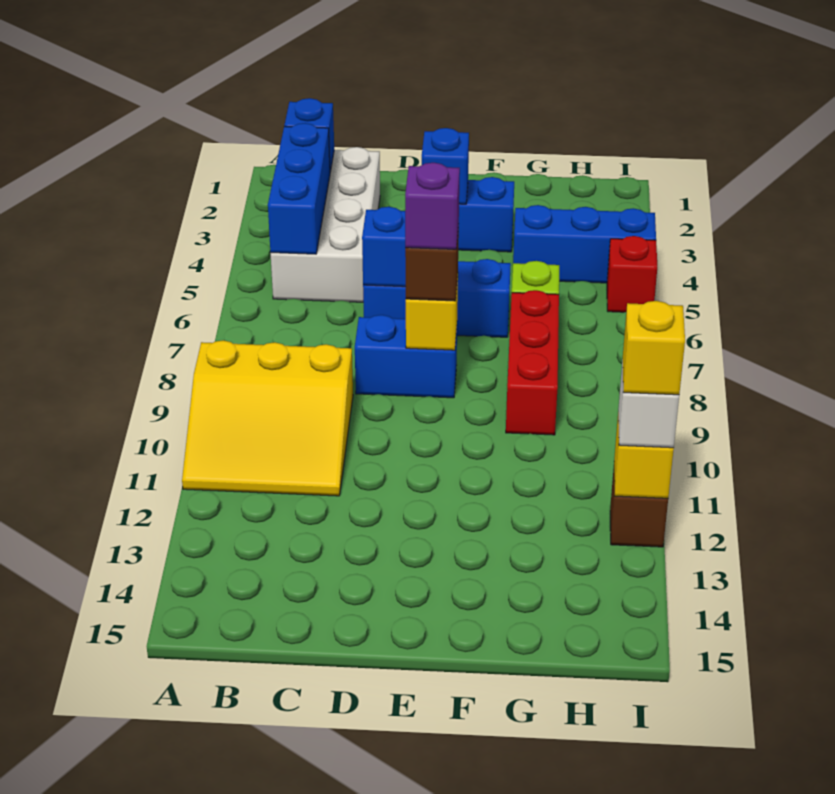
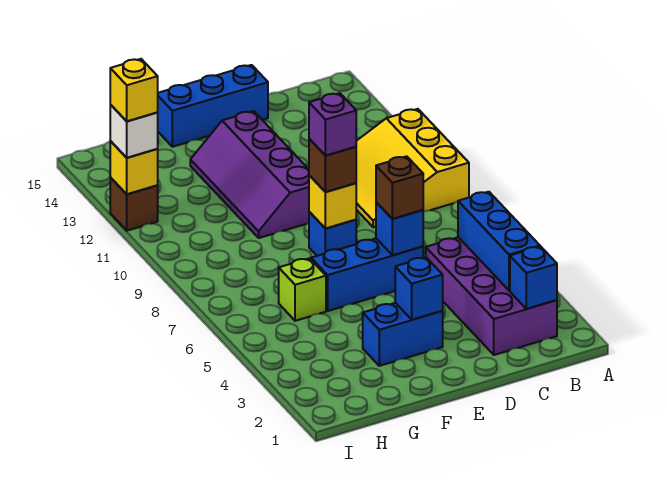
yellow slope A9:C11 level 1 top 9 -> yellow slope A9:C11 level 1 top A
white brick B2:C5 level 1 -> purple brick B2:C5 level 1
none -> brown brick D6 level 3
blue brick D8:E8 level 1 -> blue brick E8 level 1
none -> purple slope E10:F13 level 1 top E
blue brick G4:I4 level 1 -> blue brick D15:F15 level 1
red brick G7:G9 level 1 -> none
red brick I5 level 1 -> none

